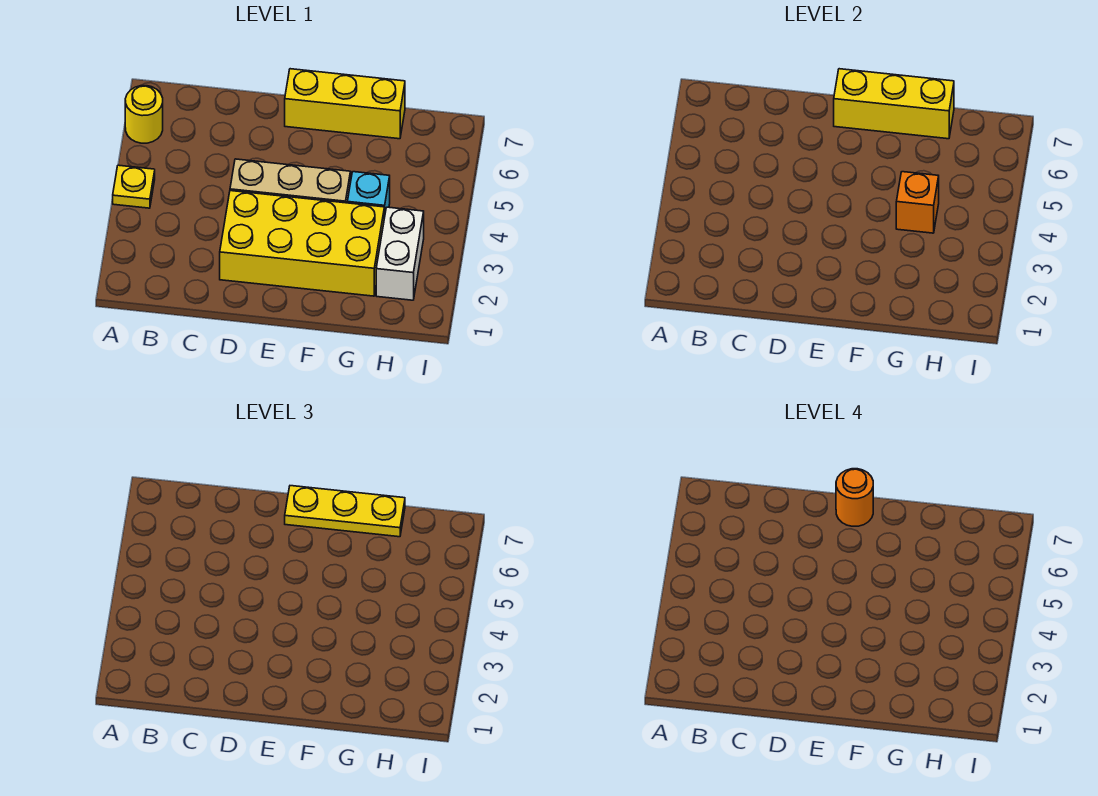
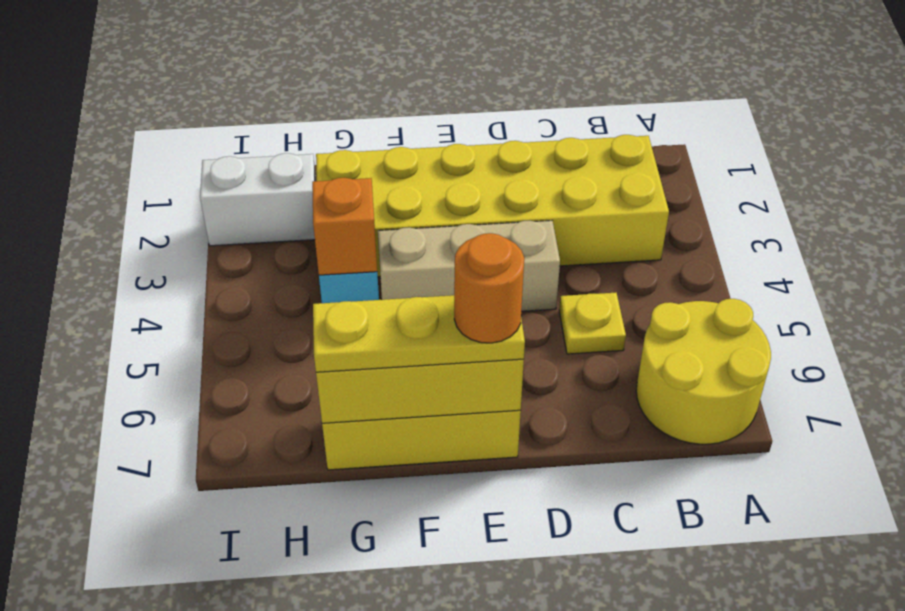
yellow plate A4 level 1 -> yellow plate C5 level 1
yellow round brick A6 level 1 -> yellow round brick A6:B7 level 1
yellow brick D2:G3 level 1 -> yellow brick B2:G3 level 1
white brick H2:H3 level 1 -> white brick H2:I2 level 1

